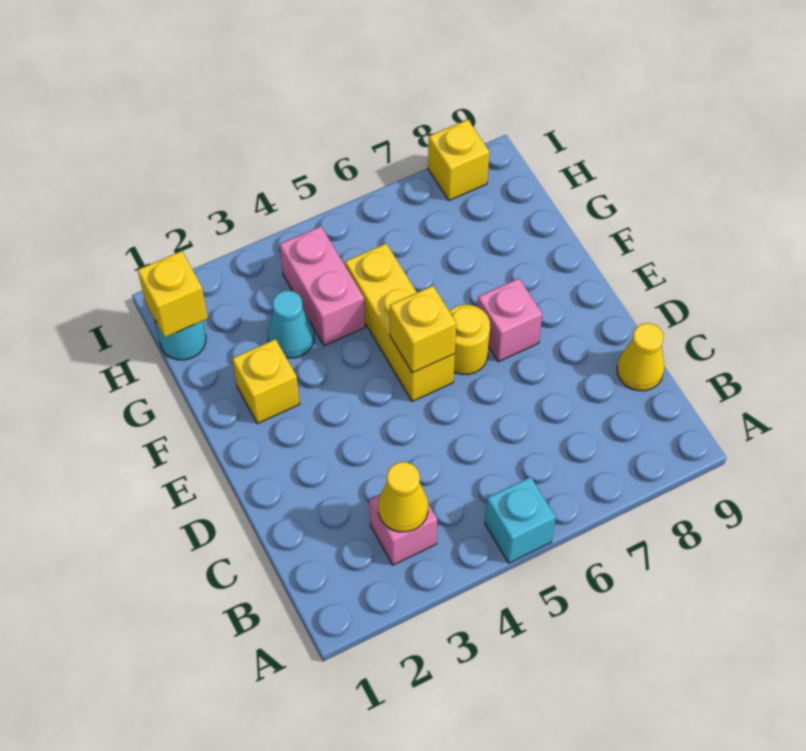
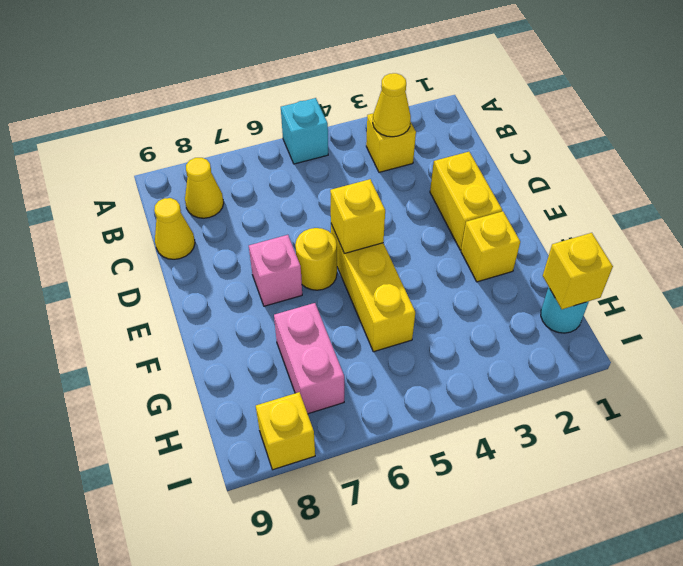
pink brick B3 level 1 -> yellow brick B3 level 1
none -> yellow cone B8 level 1
none -> yellow brick D2:E2 level 1
cyan cone G3 level 1 -> none
pink brick G4:H4 level 1 -> pink brick G7:H7 level 1

